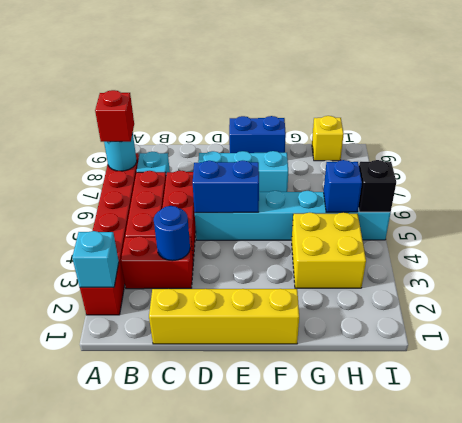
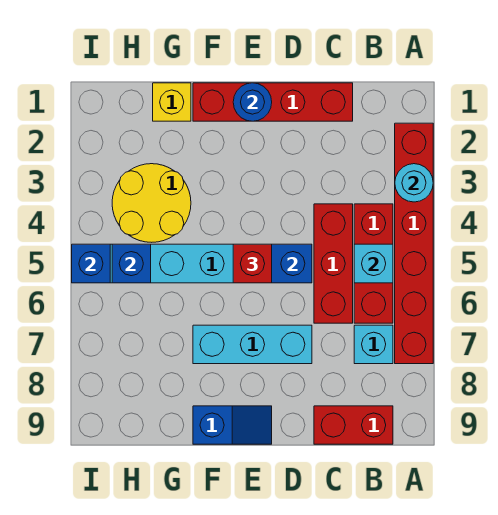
cyan brick A2 level 2 -> cyan brick B5 level 2
cyan round brick A7 level 2 -> cyan round brick A3 level 2
red brick A7 level 3 -> red brick E5 level 3
red brick B3:C3 level 1 -> red brick B9:C9 level 1
yellow brick C1:F1 level 1 -> red brick C1:F1 level 1
blue round brick C3 level 2 -> blue round brick E1 level 2
blue brick E9:F9 level 1 -> blue slope E9:F9 level 1 top F
yellow brick G3:H4 level 1 -> yellow round brick G3:H4 level 1
yellow brick H9 level 1 -> yellow brick G1 level 1
black brick I5 level 2 -> blue brick I5 level 2

